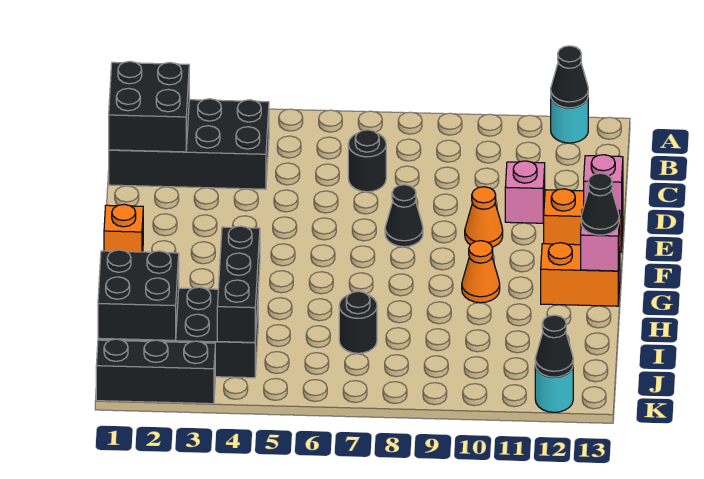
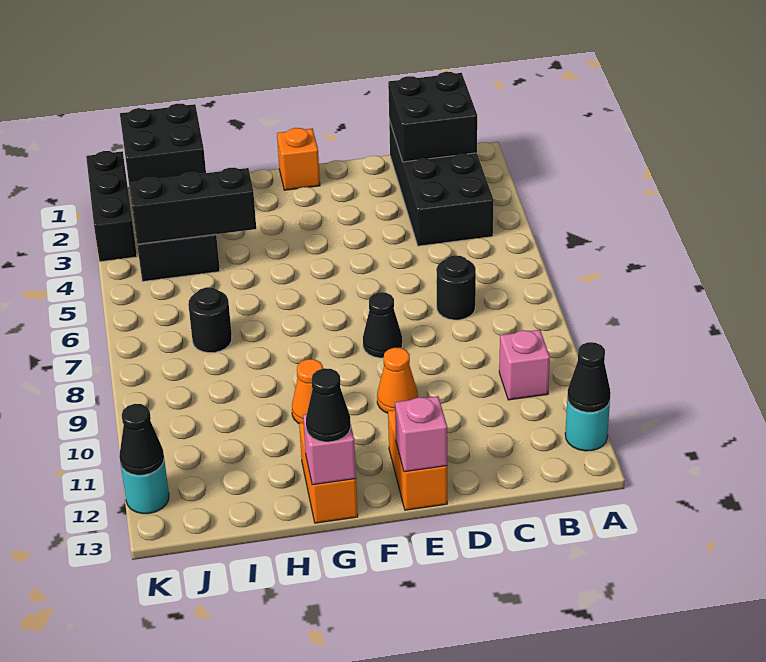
pink brick D11 level 1 -> pink brick B10 level 1

